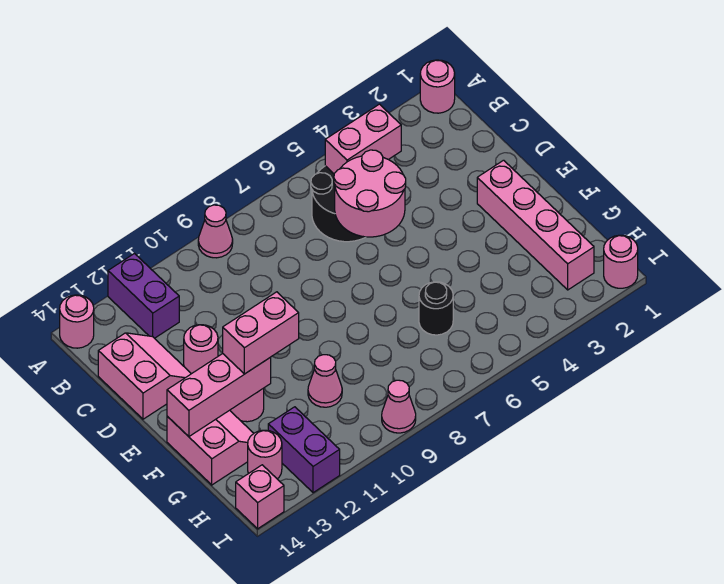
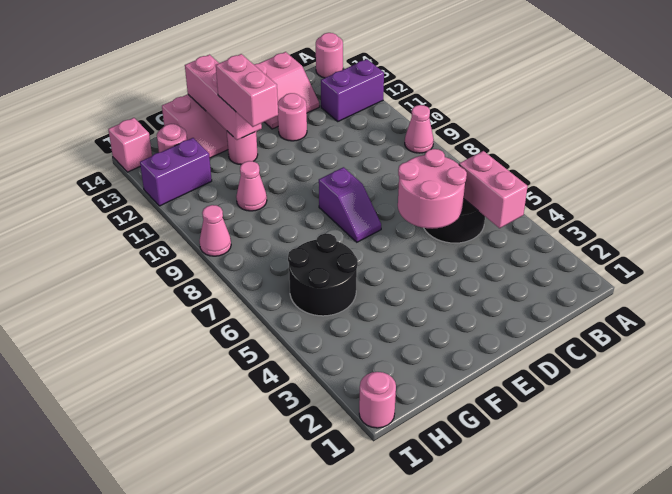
pink round brick A1 level 1 -> none
pink brick E2:H2 level 1 -> none
none -> purple slope E7:E8 level 1 top 8
black round brick G6 level 1 -> black round brick G5:H6 level 1

